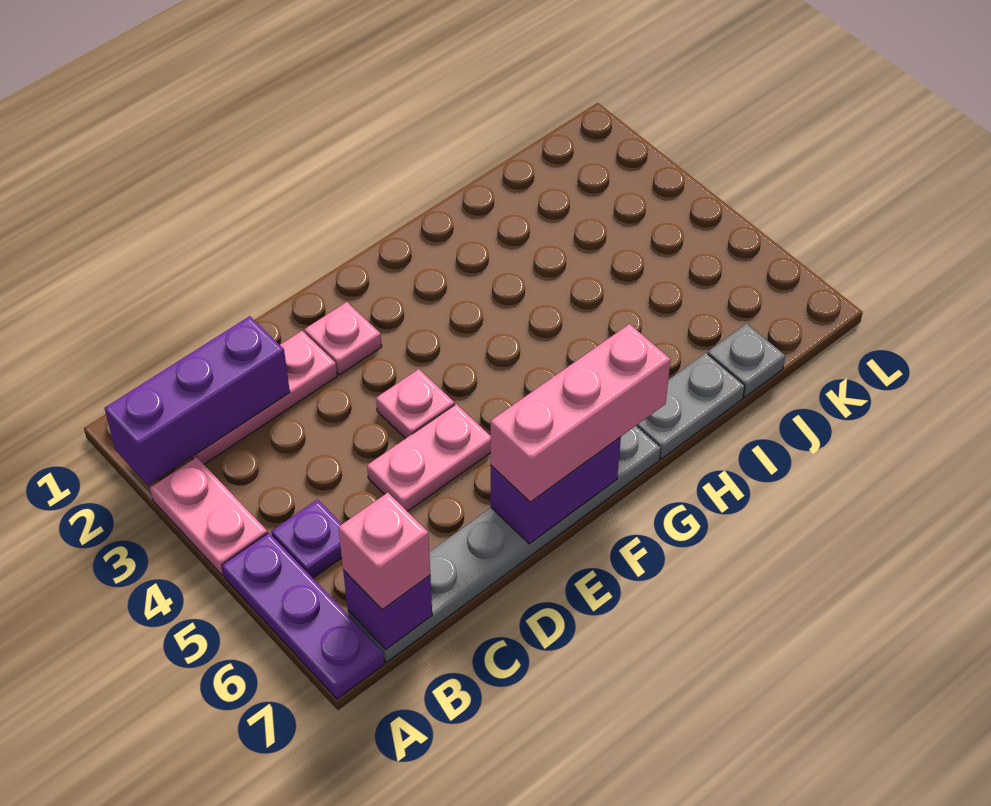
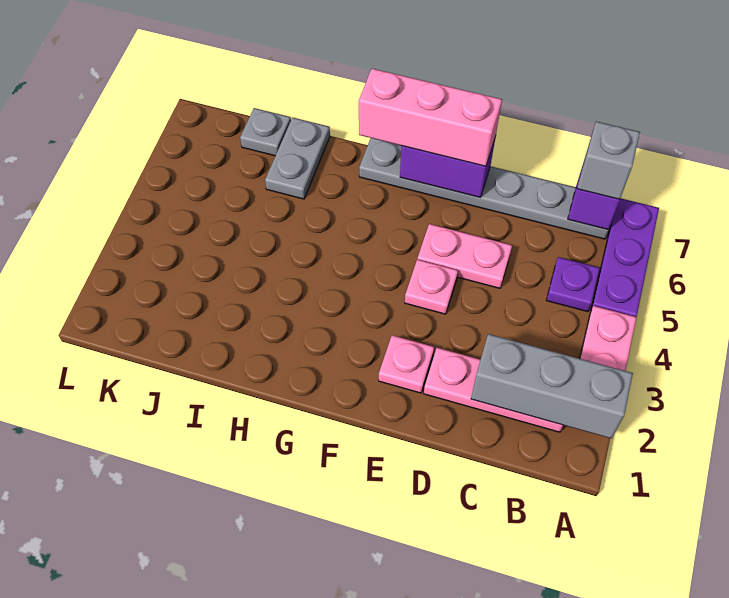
purple brick A2:C2 level 2 -> grey brick A2:C2 level 2
pink brick B7 level 3 -> grey brick B7 level 3
grey plate H7:I7 level 1 -> grey plate I6:I7 level 1

